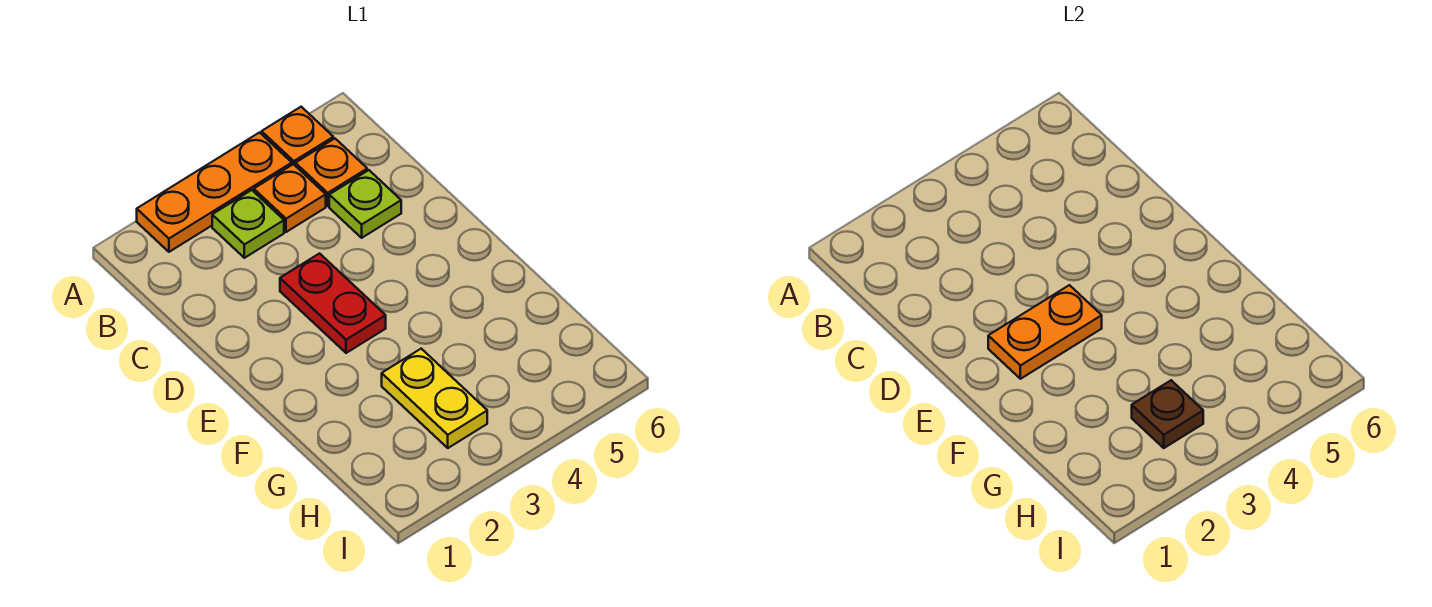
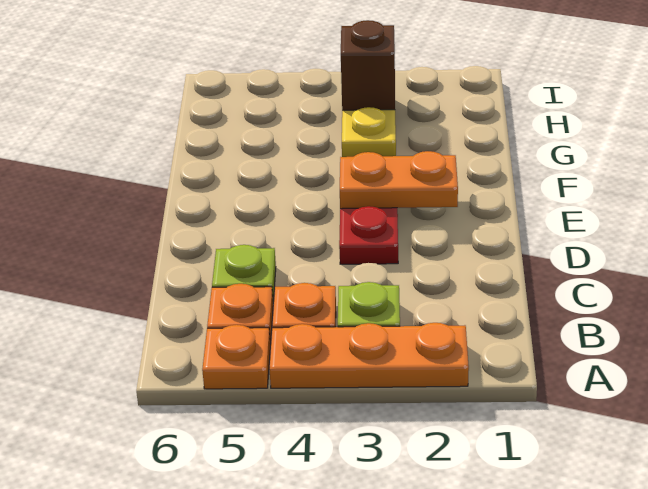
brown plate H3 level 2 -> brown brick H3 level 2

